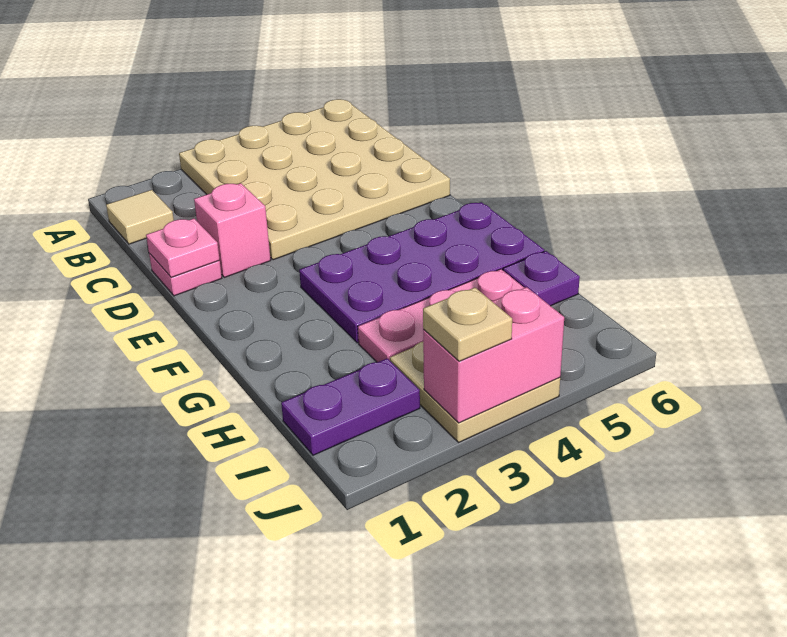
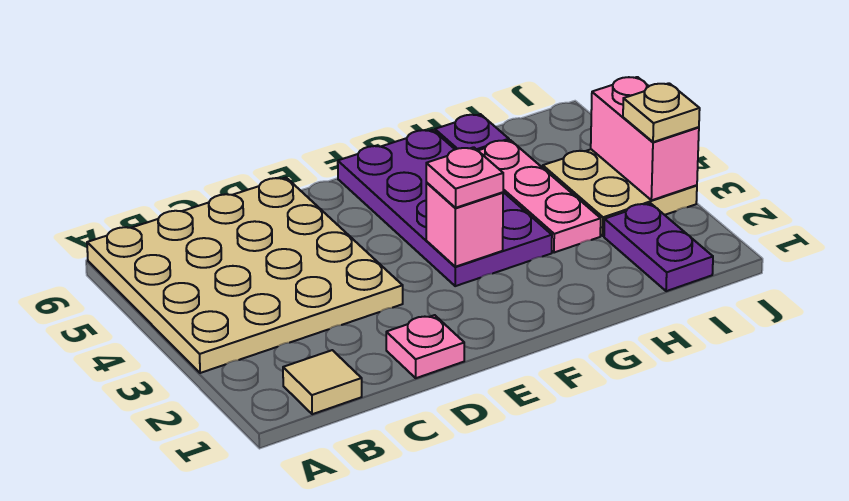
pink plate D1 level 2 -> pink plate F3 level 3
pink brick D2 level 1 -> pink brick F3 level 2

